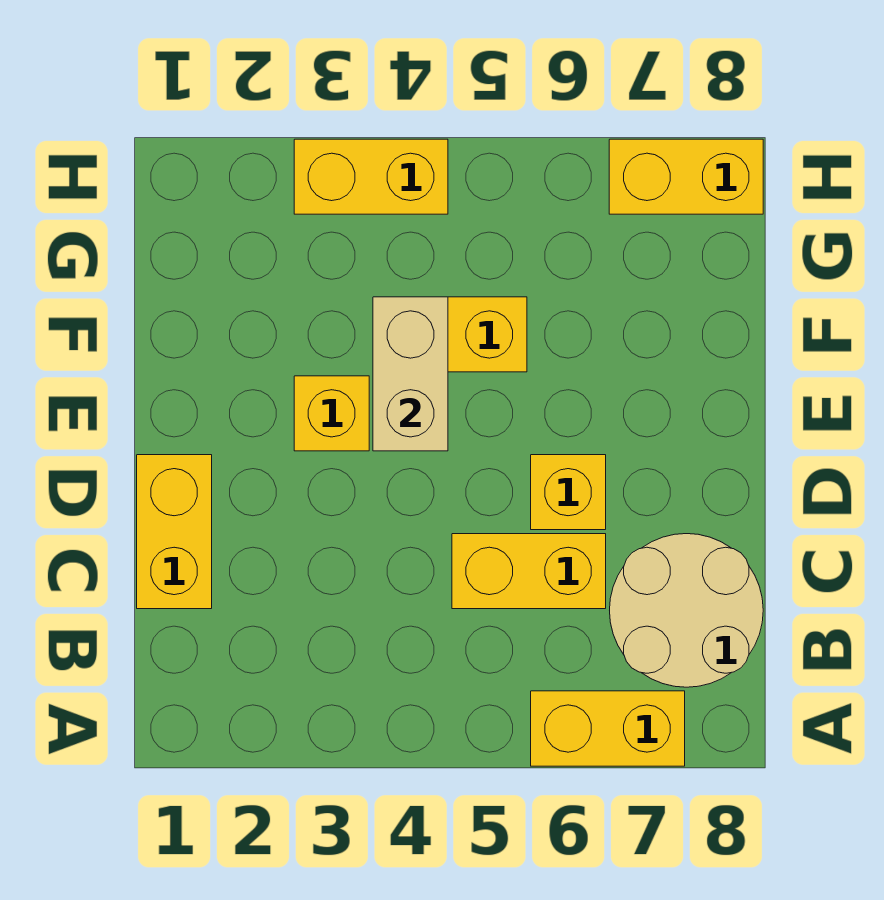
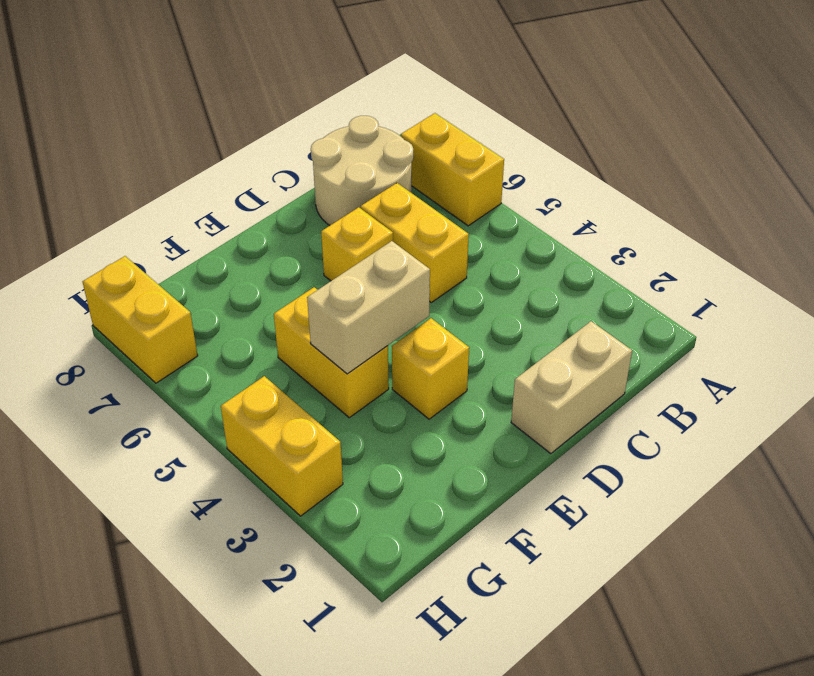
yellow brick C1:D1 level 1 -> tan brick C1:D1 level 1

